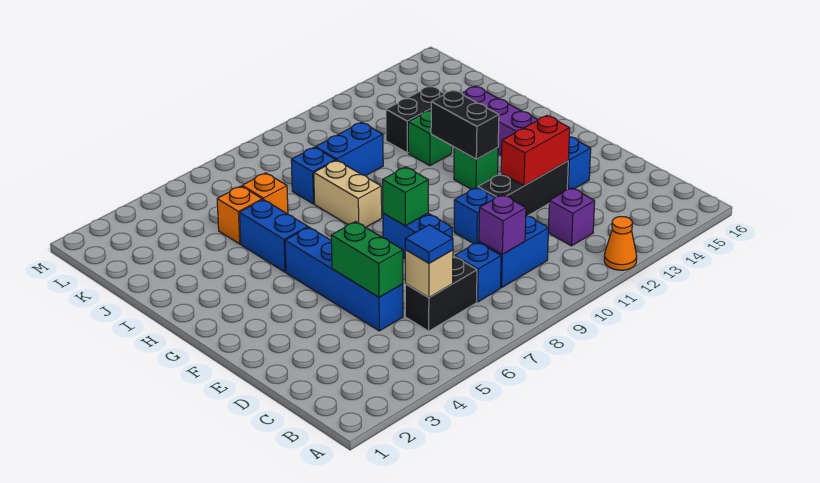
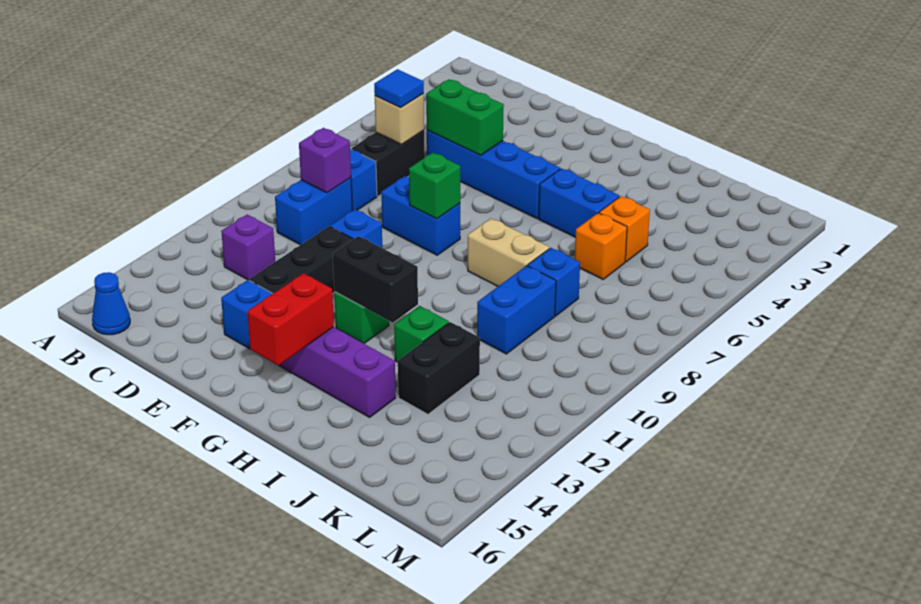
orange cone A12 level 1 -> none
none -> blue cone B16 level 1
red brick E12:E13 level 2 -> red brick G14:G15 level 2

